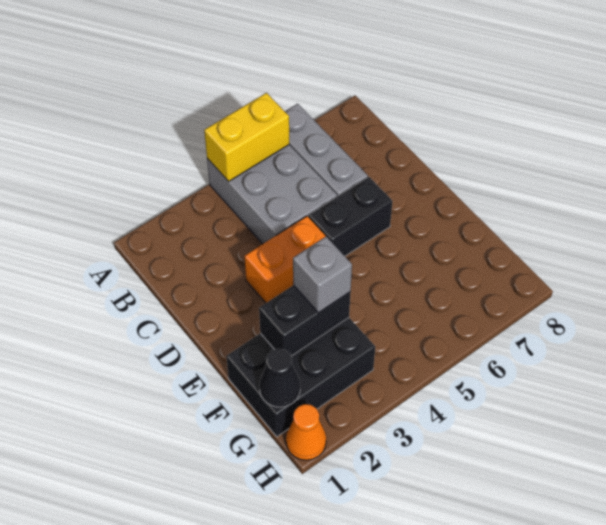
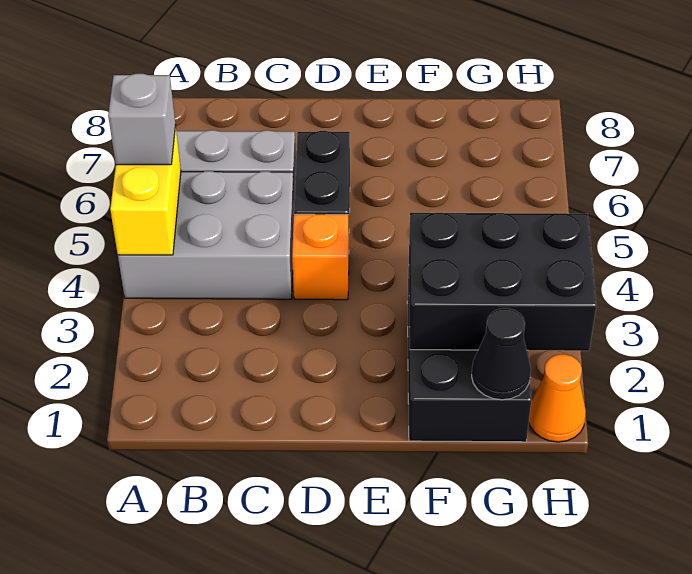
orange brick D3:D4 level 1 -> orange brick D4 level 1
black brick F2:F3 level 2 -> black brick F2:H3 level 2
grey brick F3 level 3 -> grey brick A5 level 3

